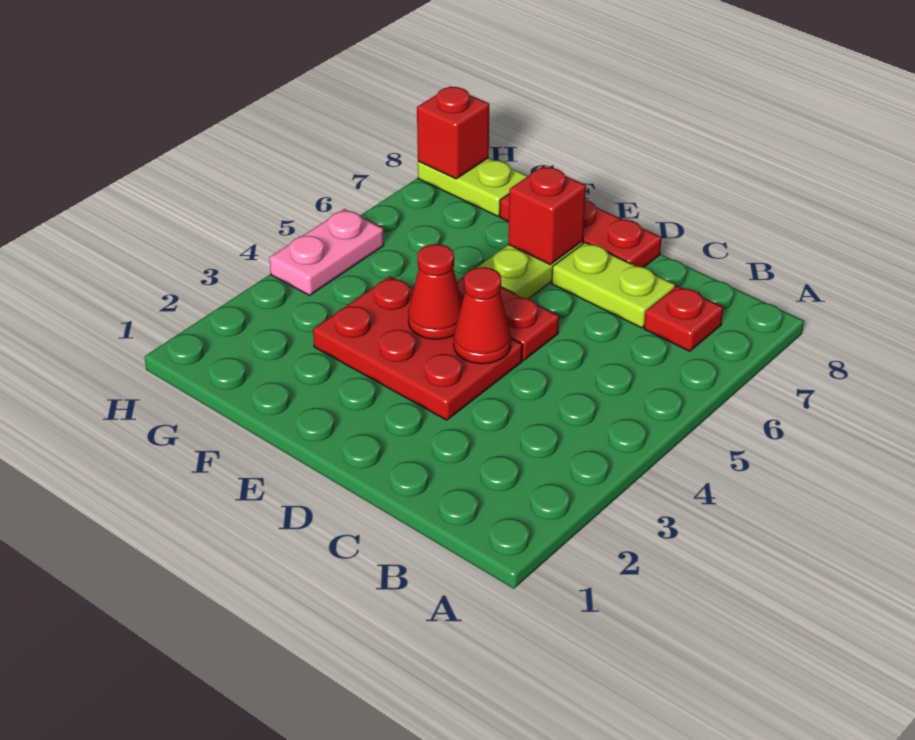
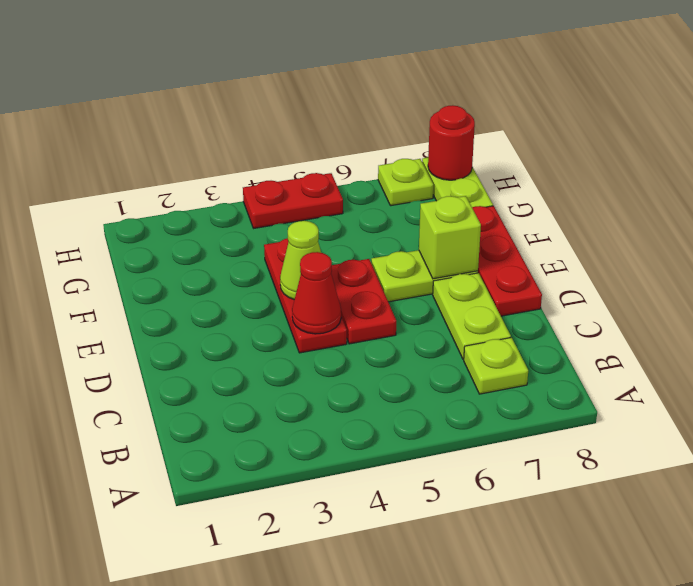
red plate B7 level 1 -> lime plate B7 level 1
red plate D3:F4 level 1 -> red plate D4:F4 level 1
red cone E4 level 2 -> lime cone E4 level 2
red brick E7 level 2 -> lime brick E7 level 2
pink plate H4:H5 level 1 -> red plate H4:H5 level 1
none -> lime plate H7 level 1
red brick H8 level 2 -> red round brick H8 level 2

